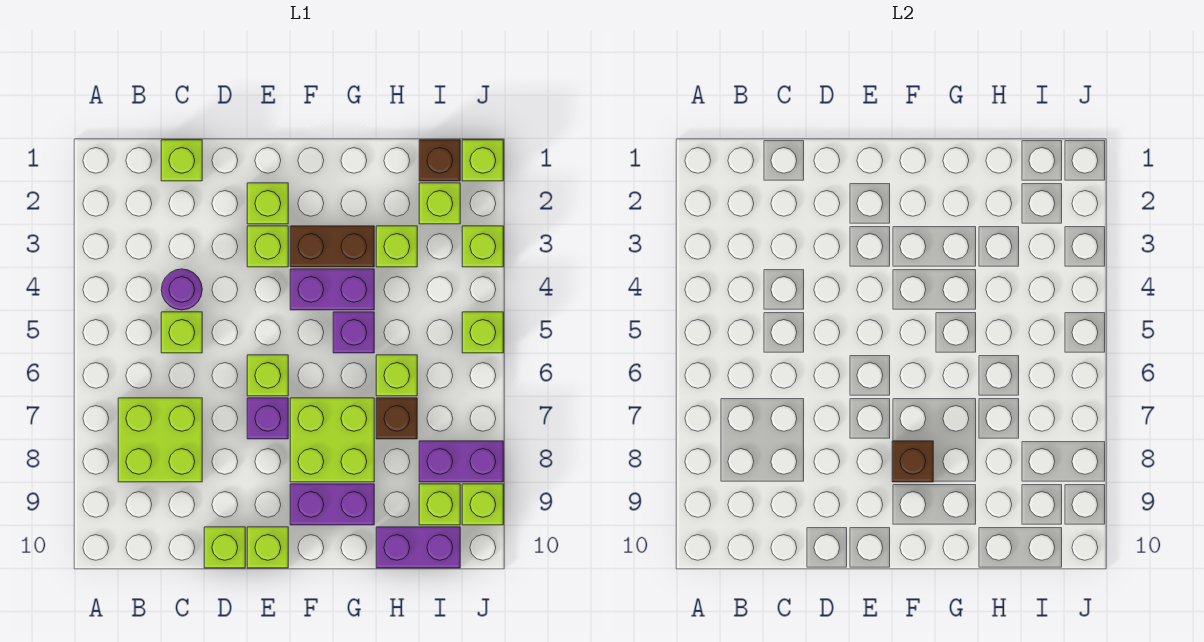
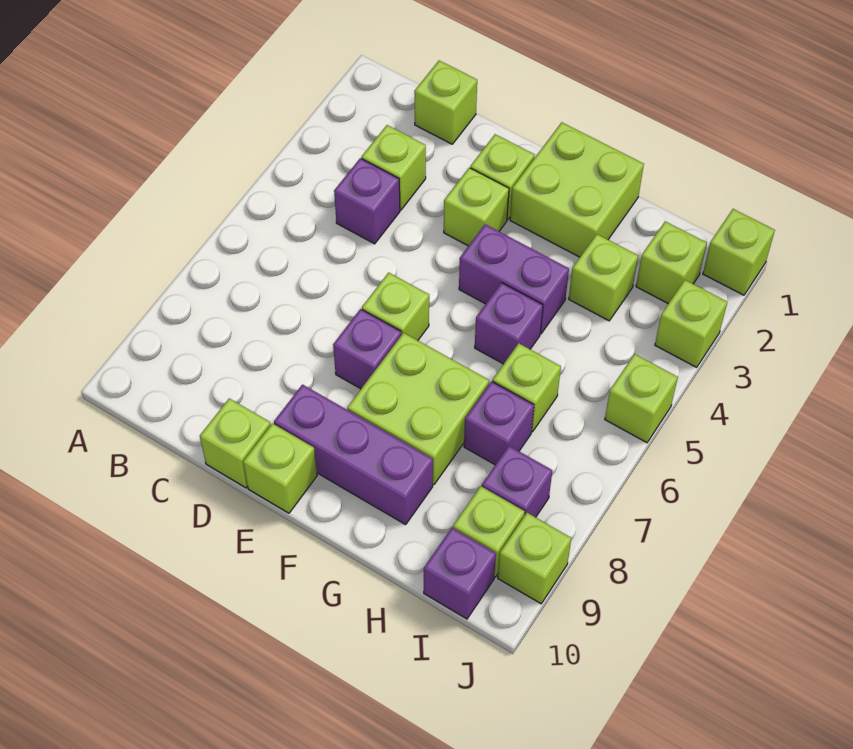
lime brick B7:C8 level 1 -> lime brick F1:G2 level 1
purple round brick C4 level 1 -> purple brick C4 level 1
lime brick C5 level 1 -> lime brick C3 level 1
brown brick F3:G3 level 1 -> none
brown brick F8 level 2 -> none
purple brick F9:G9 level 1 -> purple brick E9:G9 level 1
brown brick H7 level 1 -> purple brick H7 level 1
purple brick H10:I10 level 1 -> purple brick I10 level 1
brown brick I1 level 1 -> none
purple brick I8:J8 level 1 -> purple brick I8 level 1

